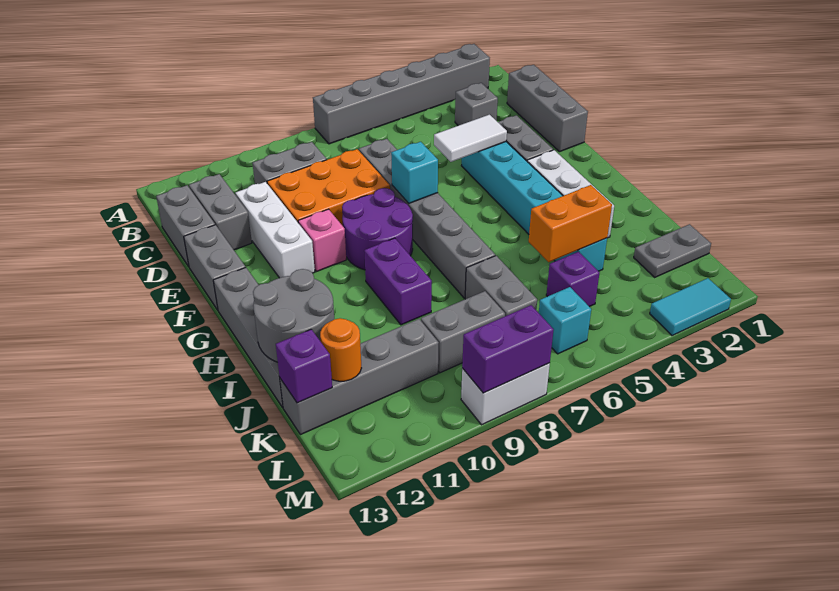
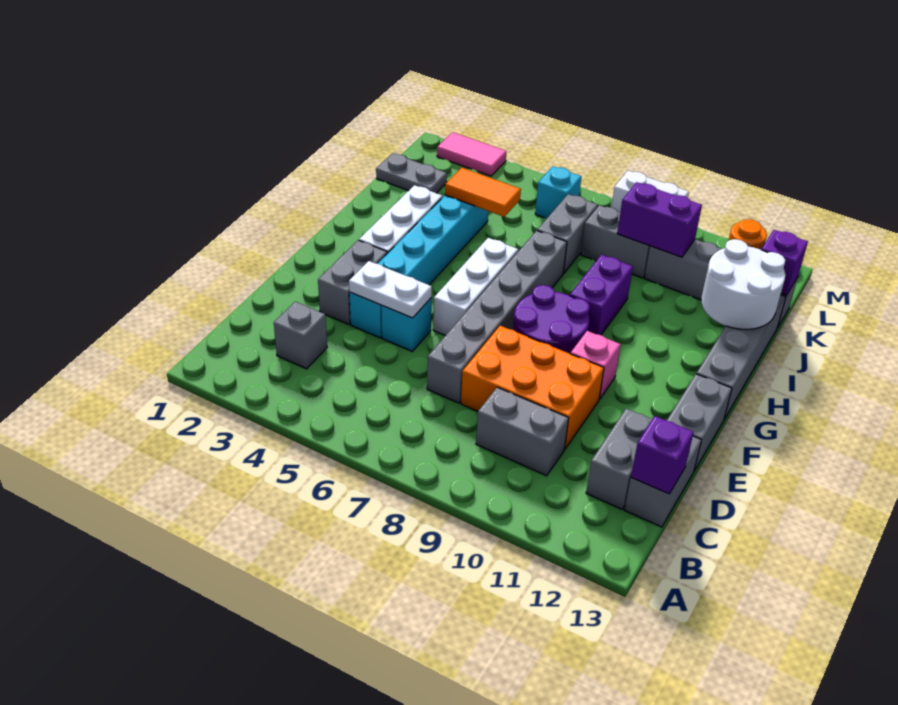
grey brick A2:A7 level 1 -> none
grey brick C1:E1 level 1 -> none
white brick D11:F11 level 1 -> white brick F6:H6 level 1
white tile E4:E5 level 2 -> white plate E4:E5 level 2
cyan brick F7 level 2 -> cyan brick E5 level 1
grey round brick I12:J13 level 2 -> white round brick I12:J13 level 2
orange brick J4:J5 level 2 -> orange tile J4:J5 level 2
purple brick K5 level 1 -> purple brick C13 level 2
cyan tile M2:M3 level 1 -> pink tile M2:M3 level 1
purple brick M8:M9 level 2 -> purple brick K9:K10 level 2

